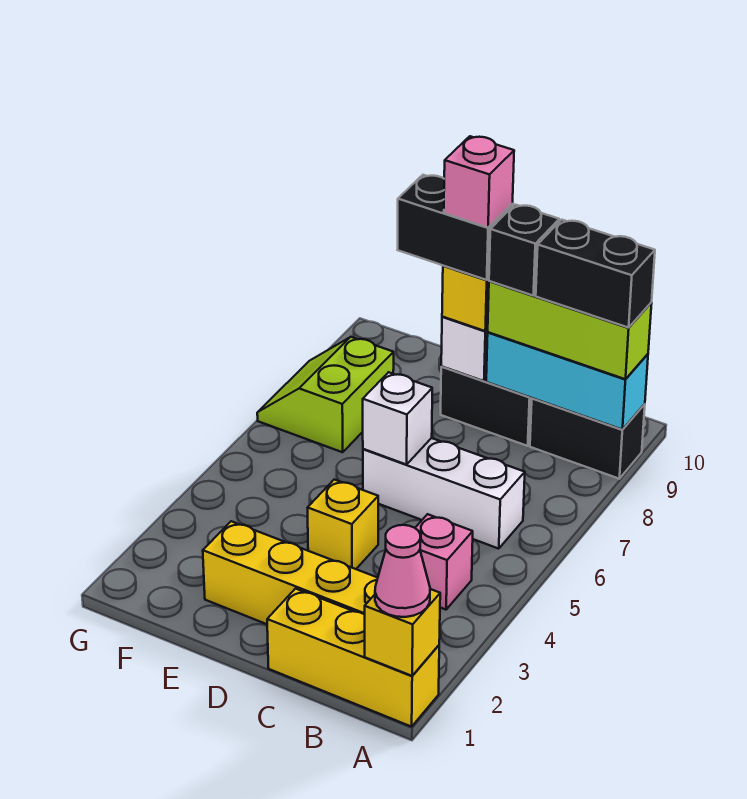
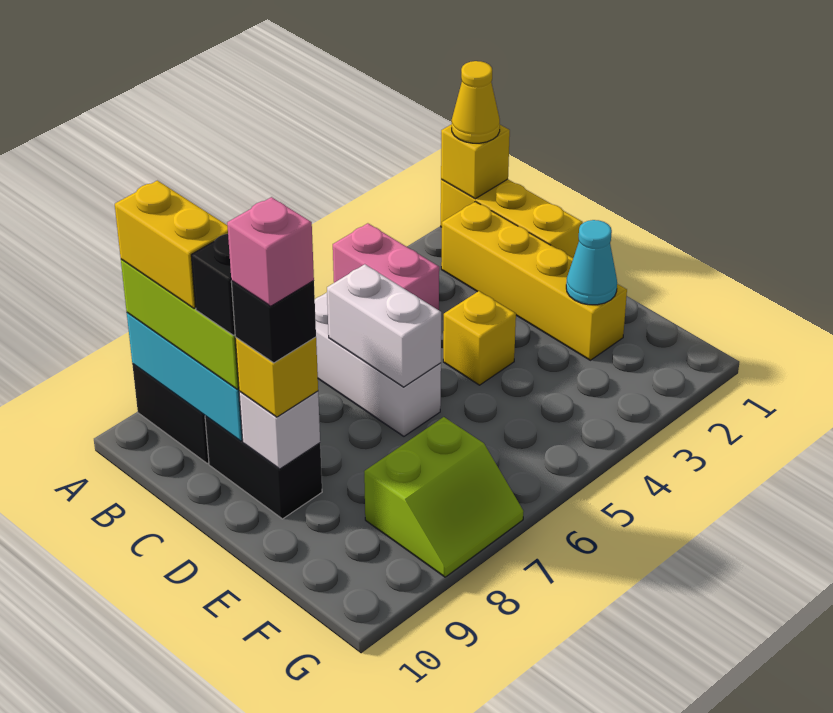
pink cone A1 level 3 -> yellow cone A1 level 3
black brick A9:B9 level 4 -> yellow brick A9:B9 level 4
pink brick B4 level 1 -> pink brick A4:B4 level 1
white brick D6 level 2 -> white brick C6:D6 level 2
black brick D9:E9 level 4 -> black brick D9 level 4
none -> cyan cone E2 level 2

